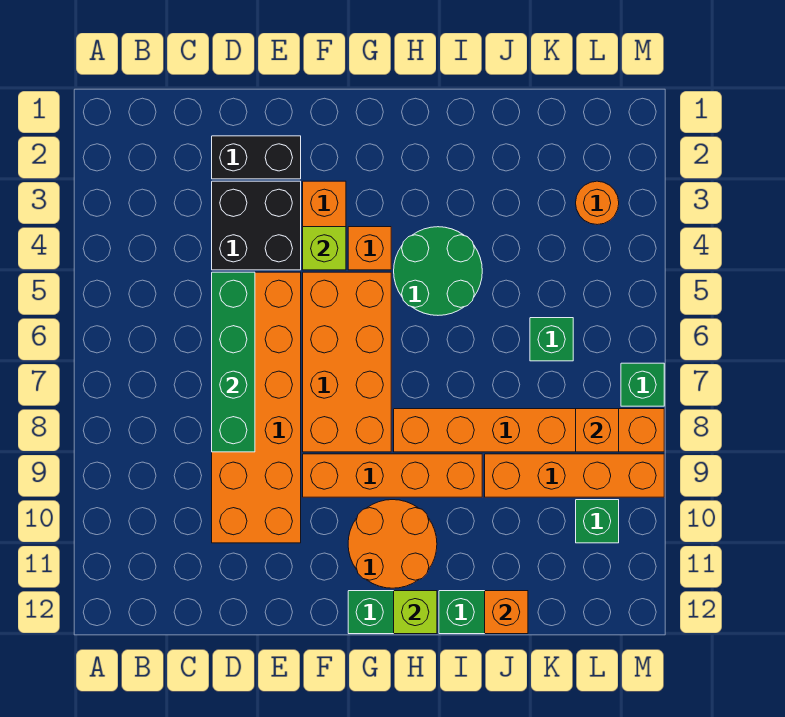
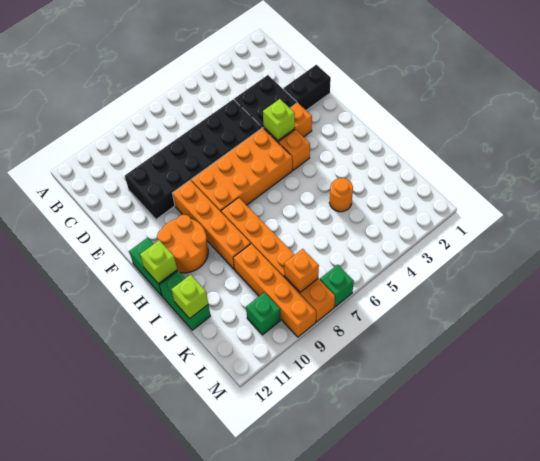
black brick D2:E2 level 1 -> black brick E1:E2 level 1
orange brick D5:E10 level 1 -> black brick D5:E10 level 1
green brick D5:D8 level 2 -> none
green round brick H4:I5 level 1 -> none
orange brick J12 level 2 -> lime brick J12 level 2
green brick K6 level 1 -> none
orange round brick L3 level 1 -> orange round brick J4 level 1

